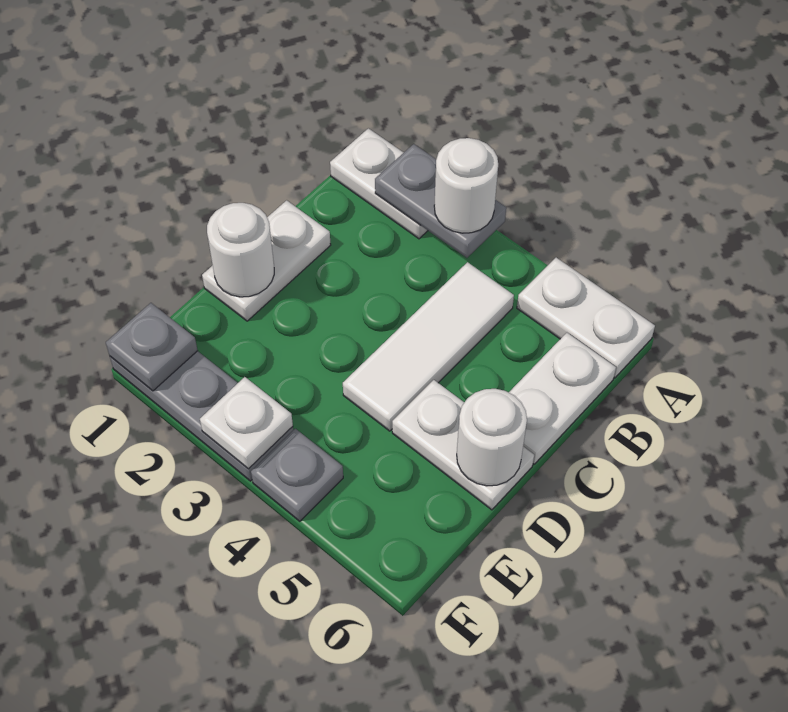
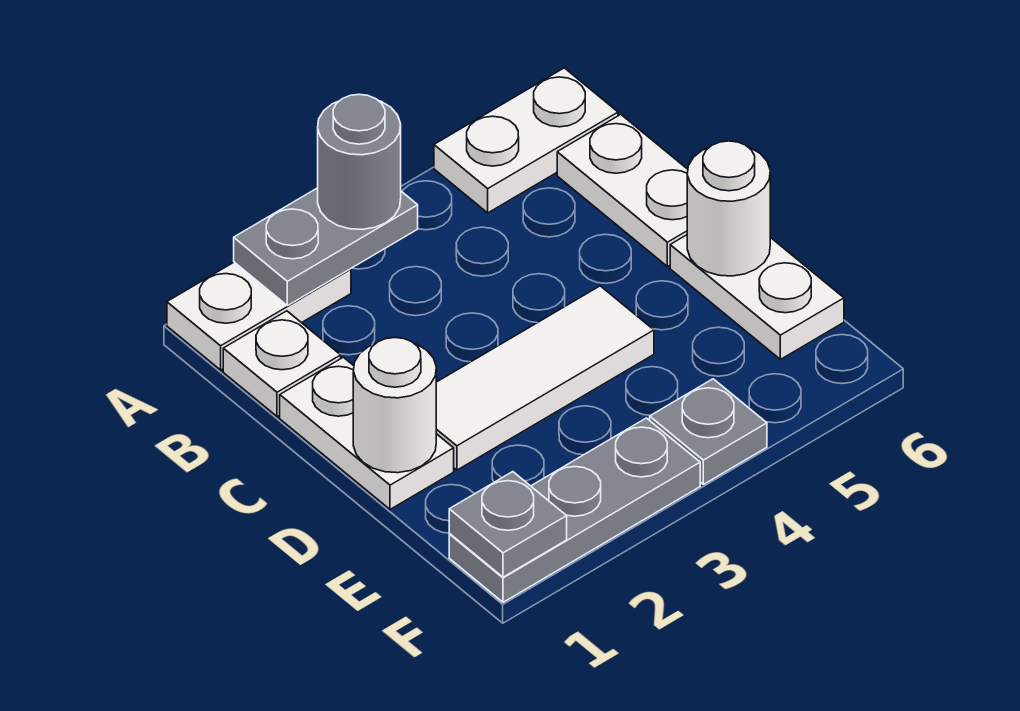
white round brick A3 level 3 -> grey round brick A3 level 3
white tile B4:D4 level 1 -> white tile D2:D4 level 1
white plate D5:D6 level 1 -> white plate D6:E6 level 1
white plate F3 level 2 -> white plate B1 level 1

